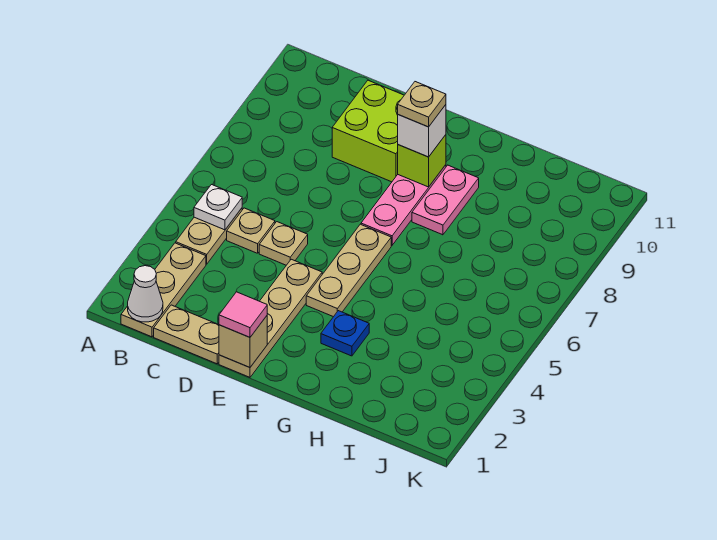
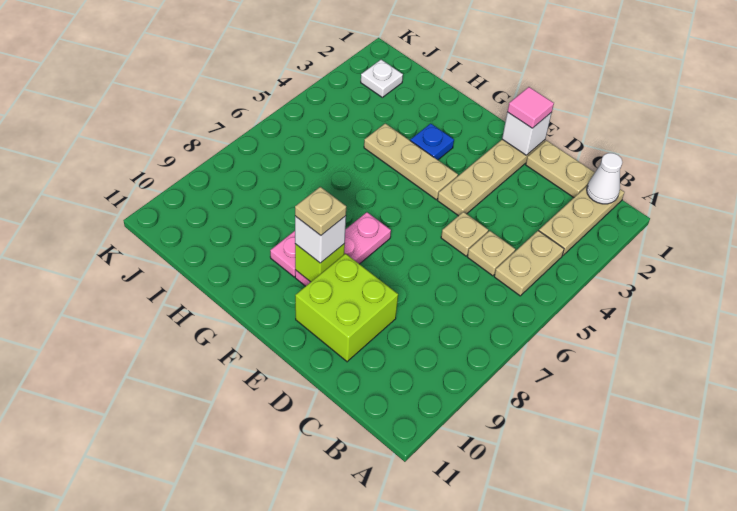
white plate B5 level 2 -> white plate J2 level 1
tan brick E1 level 2 -> white brick E1 level 2
tan plate F4:F6 level 1 -> tan plate F4:H4 level 1

